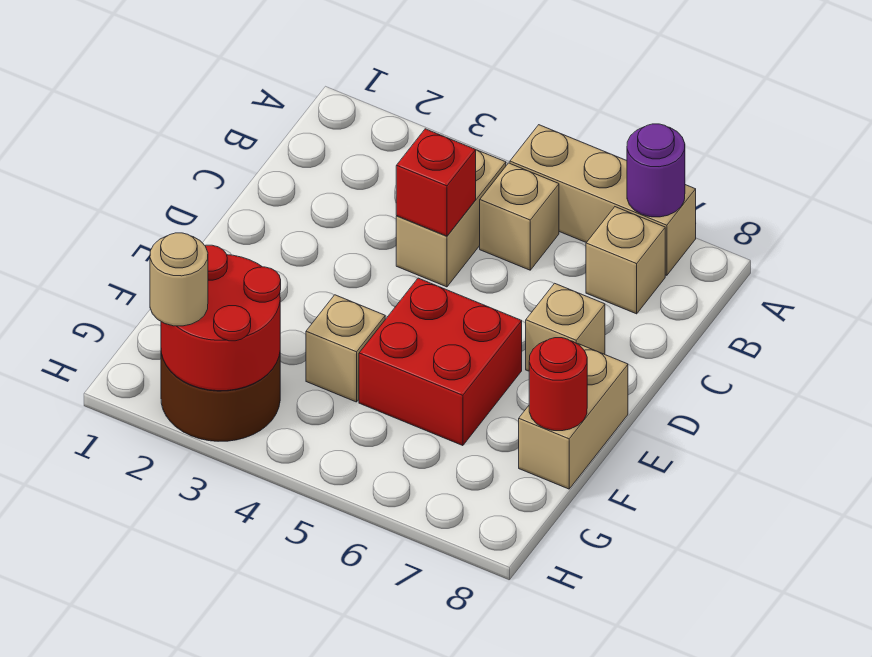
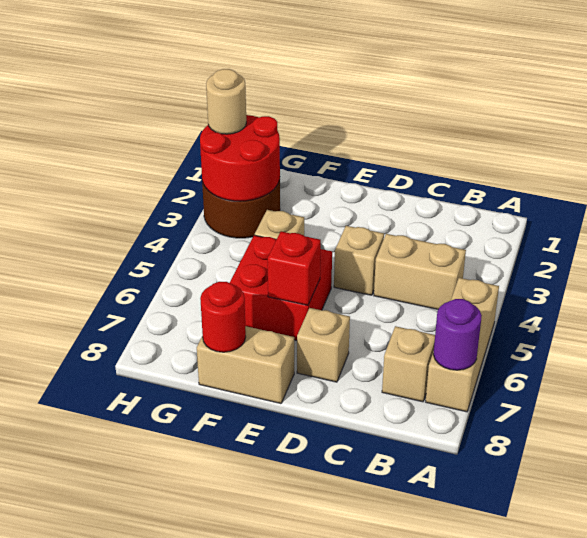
tan brick B5 level 1 -> tan brick D4 level 1
red brick C4 level 2 -> red brick E6 level 2

